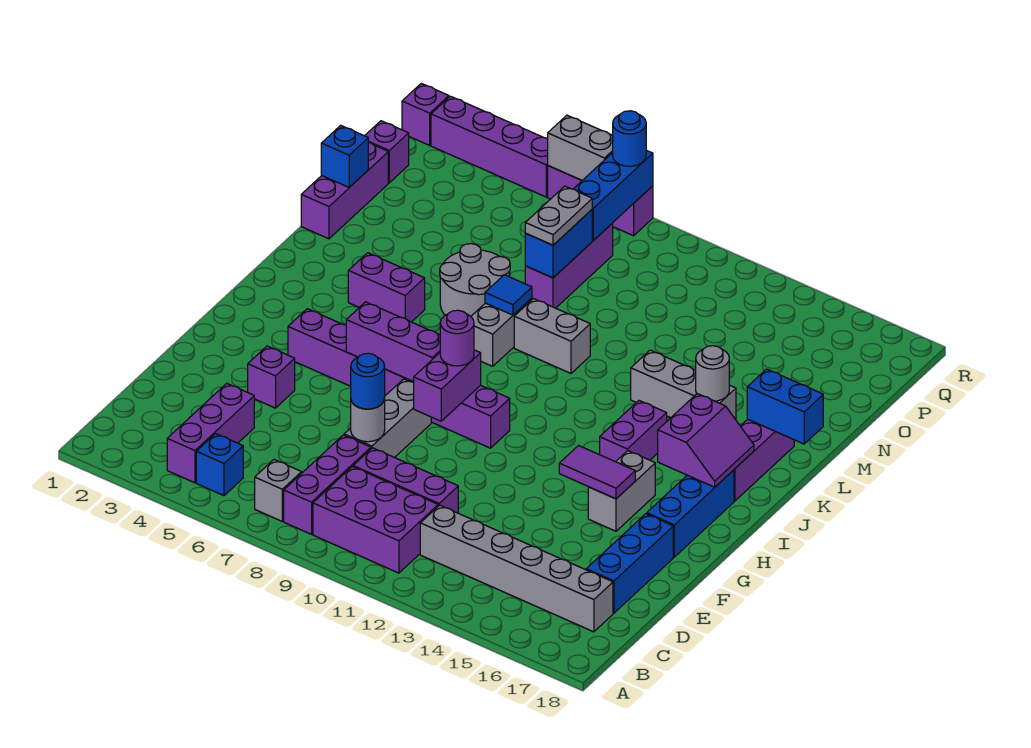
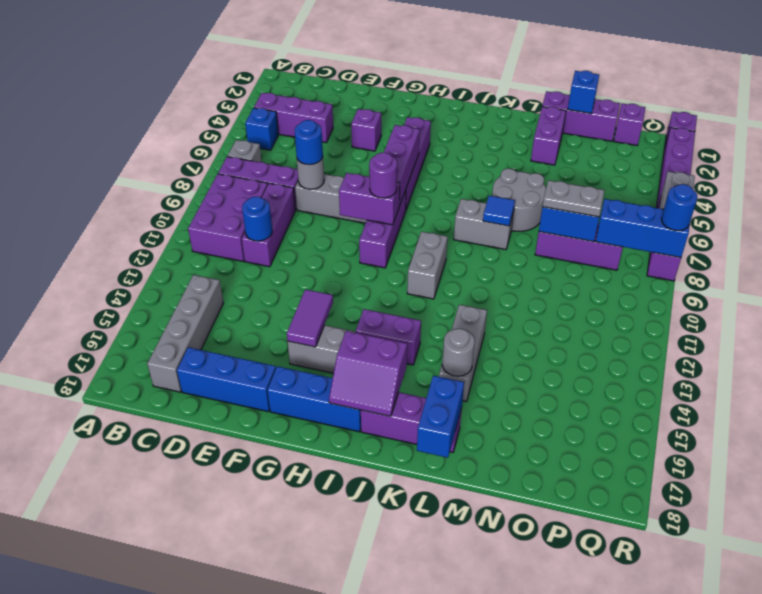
grey brick C12:C17 level 1 -> grey brick C14:C17 level 1
none -> blue round brick D11 level 2
purple brick K4:K5 level 1 -> purple brick M2:M3 level 1
grey brick L9:L10 level 1 -> grey brick J10:J11 level 1

